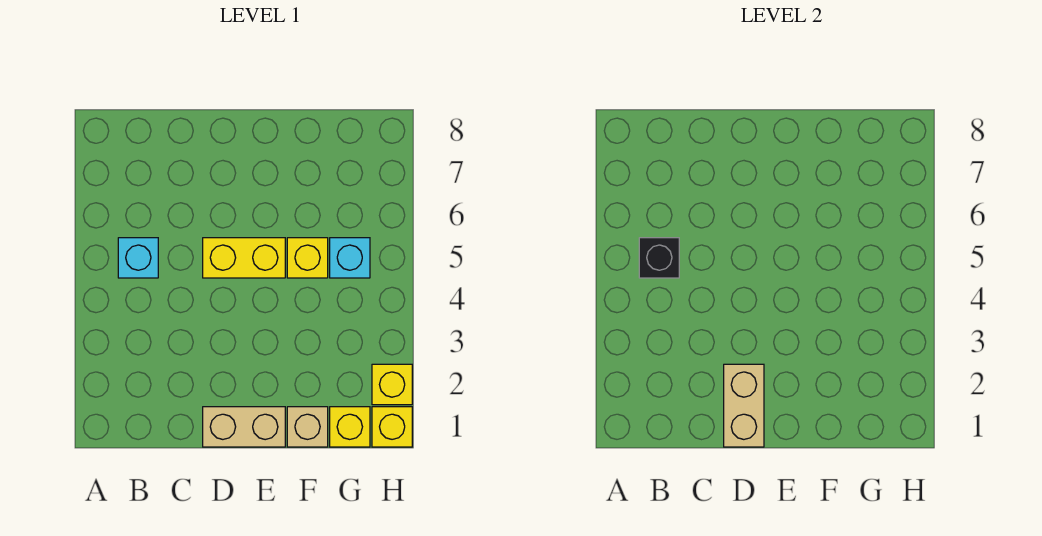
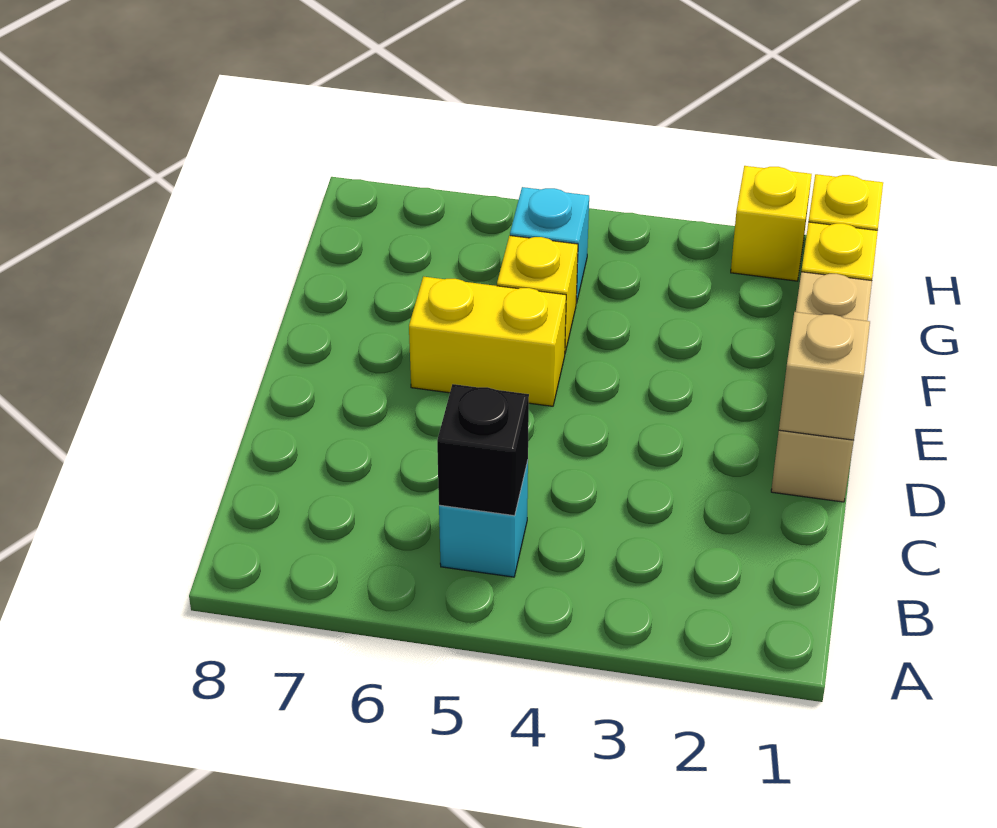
tan brick D1:D2 level 2 -> tan brick D1 level 2
yellow brick D5:E5 level 1 -> yellow brick E5:E6 level 1

